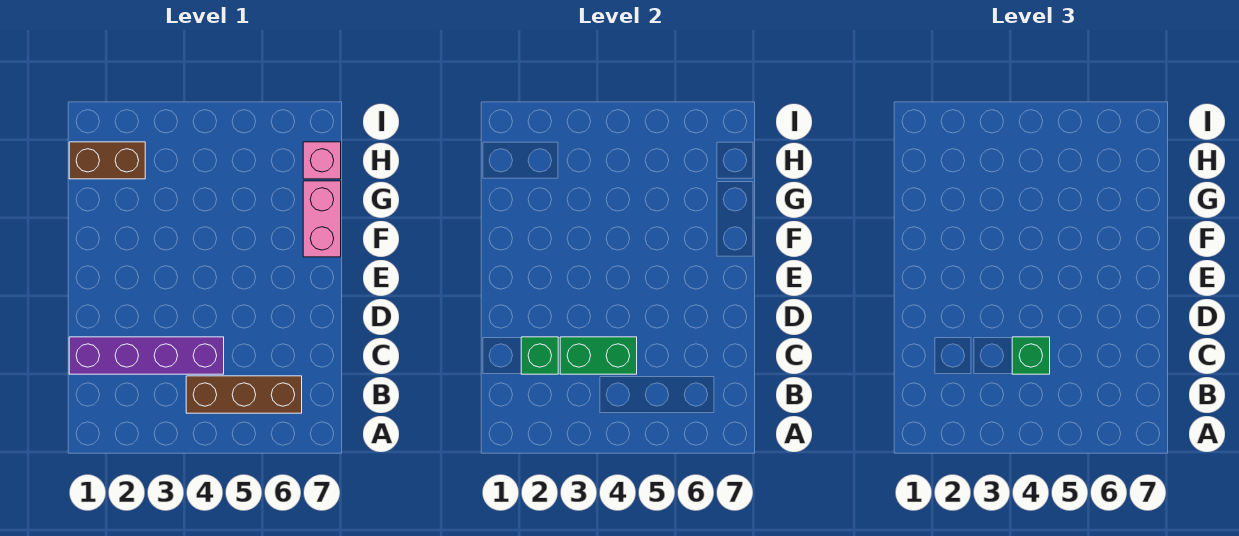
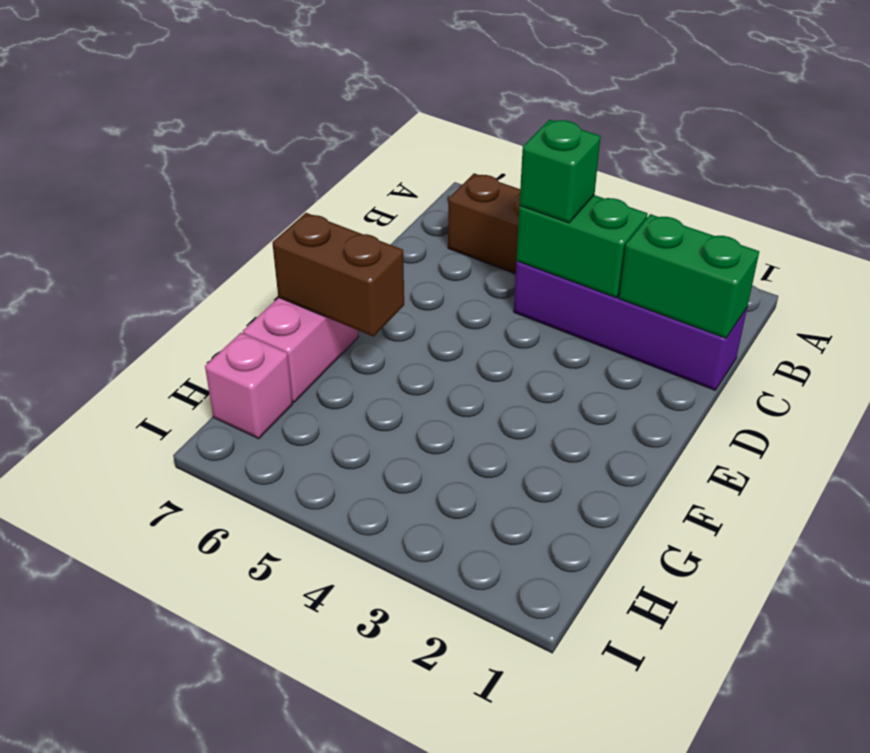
green brick C2 level 2 -> green brick C1:C2 level 2
brown brick H1:H2 level 1 -> brown brick F6:F7 level 2

